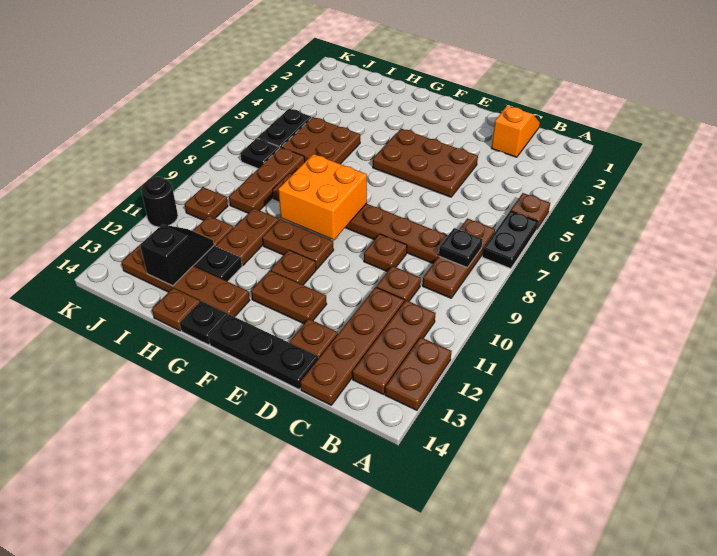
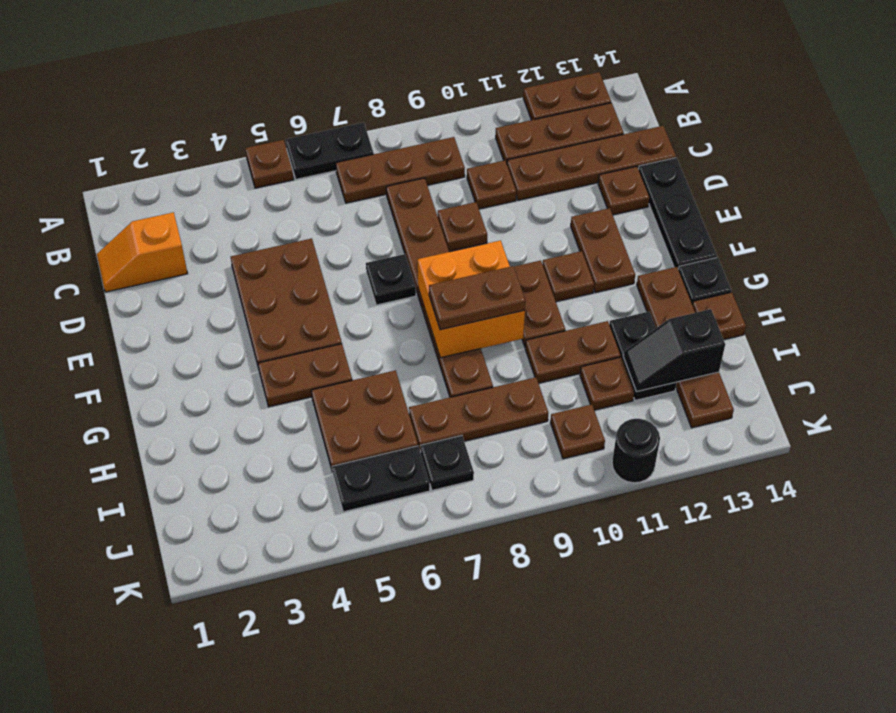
black plate B8 level 2 -> black plate E7 level 1
none -> brown plate G4:G5 level 1
none -> brown plate G8:G9 level 3

